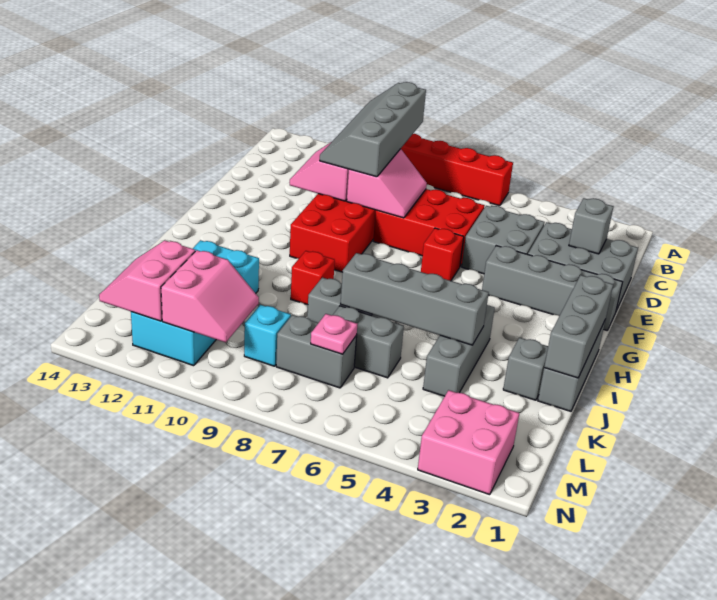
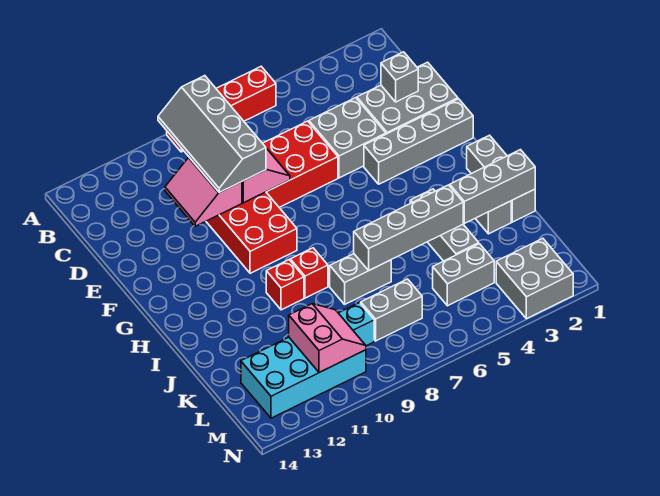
red brick F6 level 1 -> red brick I10 level 1
grey brick H1:J1 level 2 -> grey brick J1:J3 level 2
cyan brick J11:M12 level 1 -> cyan brick L10:M13 level 1
grey brick K6:K7 level 1 -> grey brick L4:L5 level 1
pink plate L7 level 2 -> none
pink slope L12:M13 level 2 top 12 -> none
pink brick M2:N3 level 1 -> grey brick M2:N3 level 1

